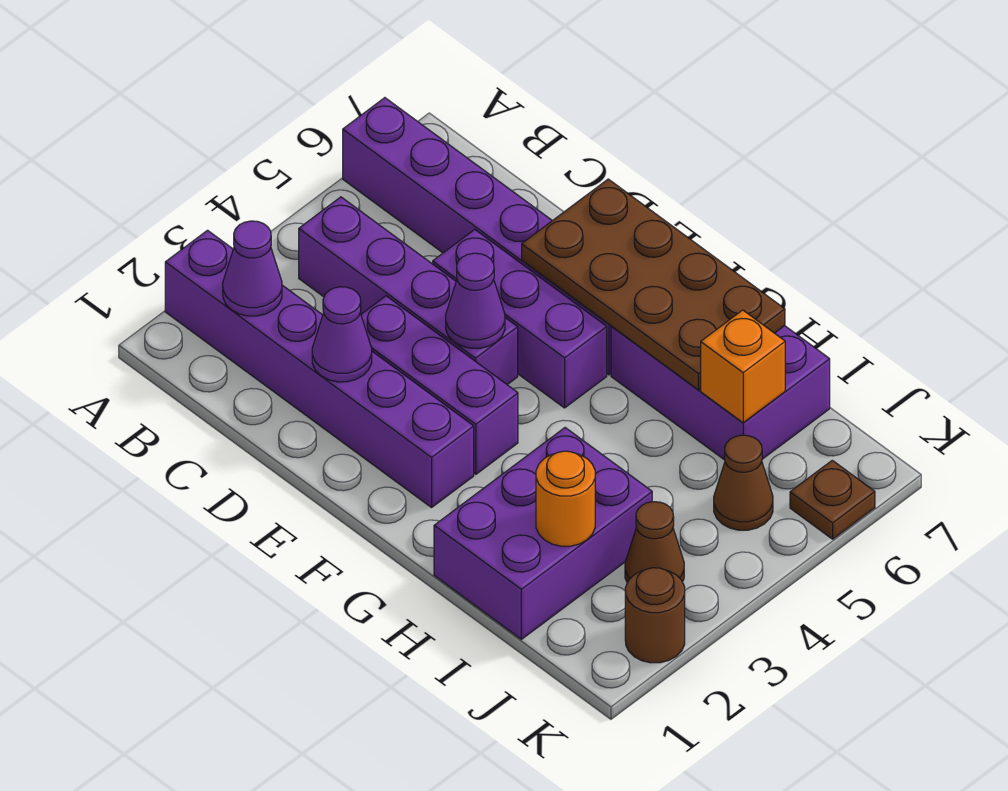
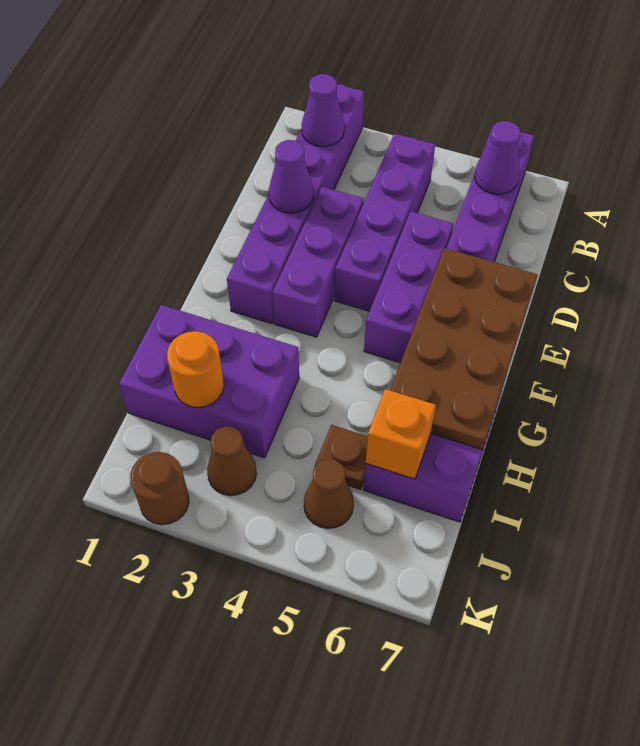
purple cone E4 level 2 -> purple cone B6 level 2
brown plate K6 level 1 -> brown plate I5 level 1

